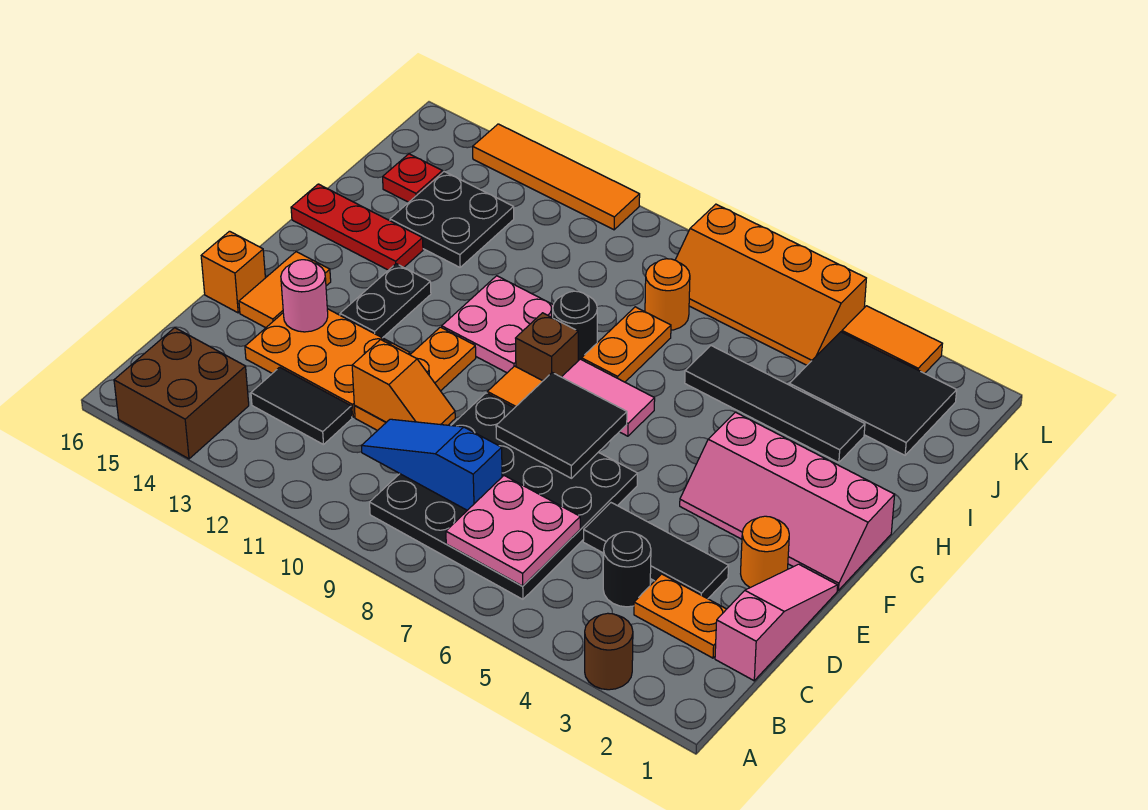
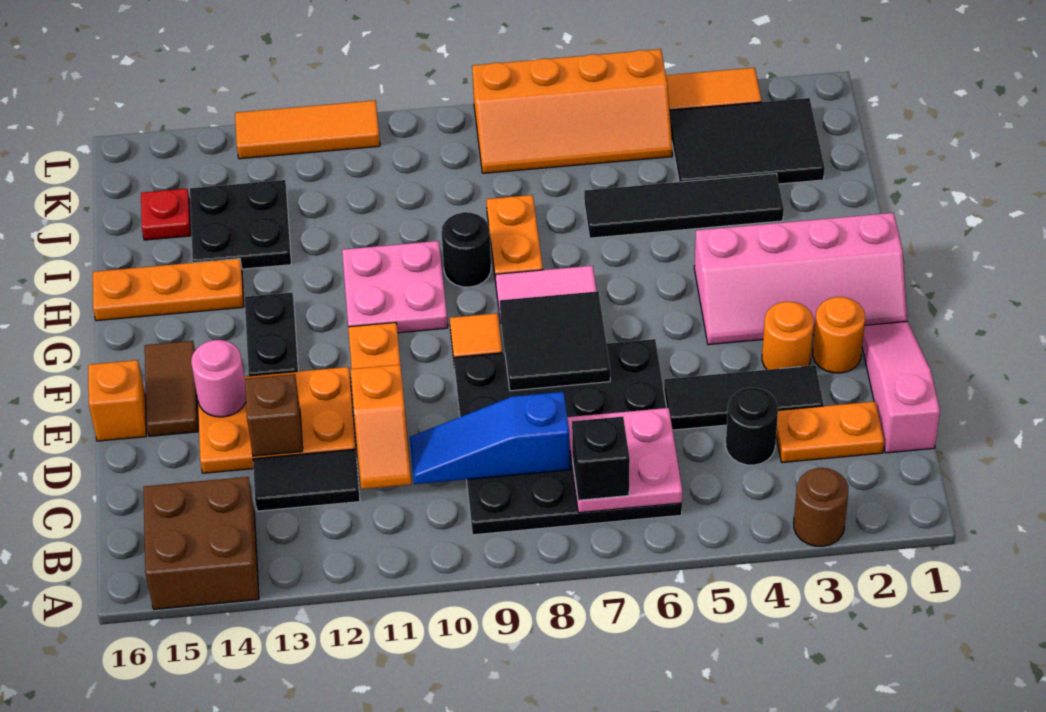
none -> black brick B7 level 3
orange slope D10:D11 level 2 top 11 -> orange slope C11:D11 level 2 top D
orange tile E15:F15 level 1 -> brown tile E15:F15 level 1
brown brick G9 level 1 -> brown brick D13 level 2
red plate H14:H16 level 1 -> orange plate H14:H16 level 1
orange round brick J8 level 1 -> orange round brick E3 level 1
orange tile L11:L14 level 1 -> orange tile L11:L13 level 1

